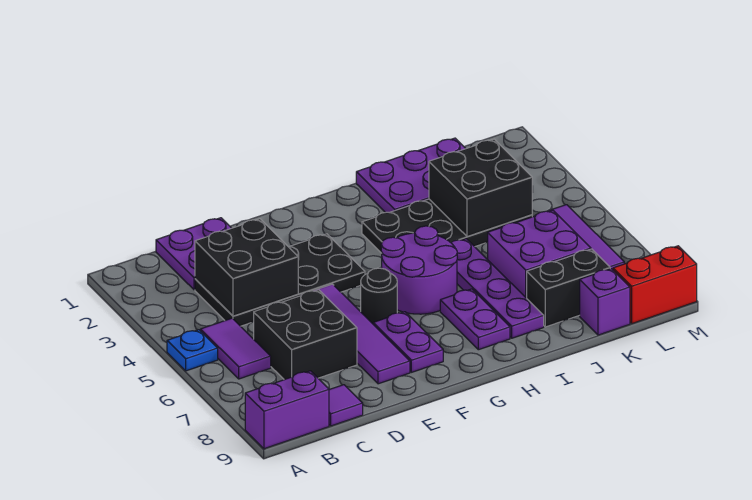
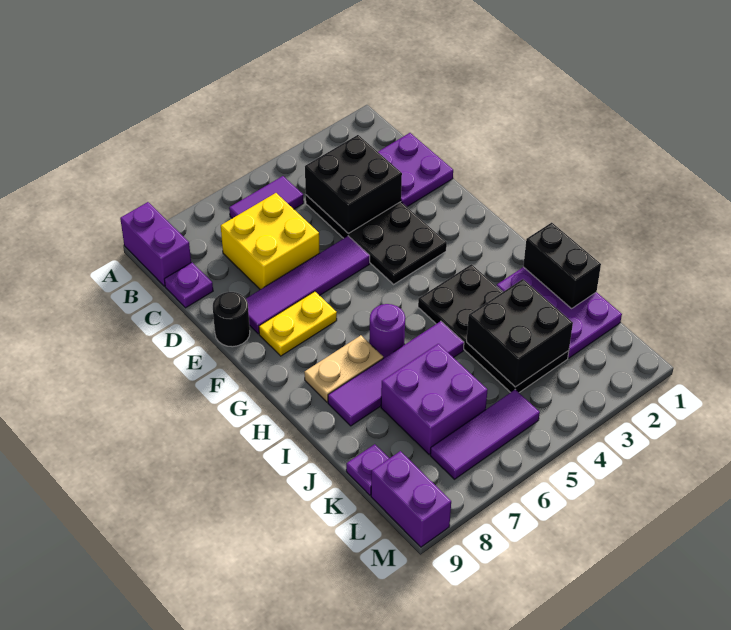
blue plate A5 level 1 -> none
black brick C6:D7 level 1 -> yellow brick C6:D7 level 1
purple tile C9 level 1 -> purple plate C9 level 1
black round brick F6 level 1 -> black round brick E9 level 1
purple plate F7:F8 level 1 -> yellow plate F7:F8 level 1
purple round brick G5:H6 level 1 -> purple round brick H6 level 1
purple plate H7:H8 level 1 -> tan plate H7:H8 level 1
purple plate I5:I8 level 1 -> purple tile I5:I8 level 1
black brick J8:K8 level 1 -> black brick I1:J1 level 2
purple brick K9 level 1 -> purple plate K9 level 1
red brick L9:M9 level 1 -> purple brick L9:M9 level 1

